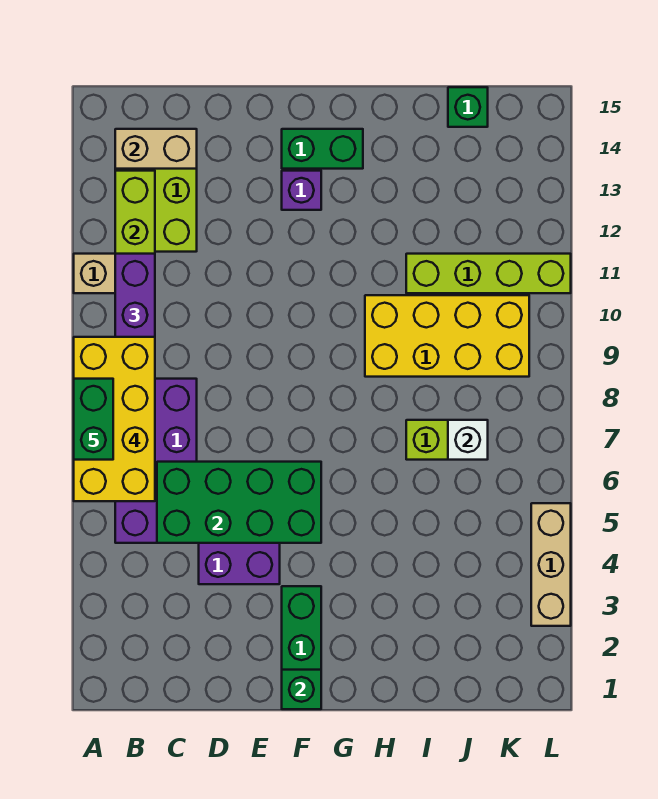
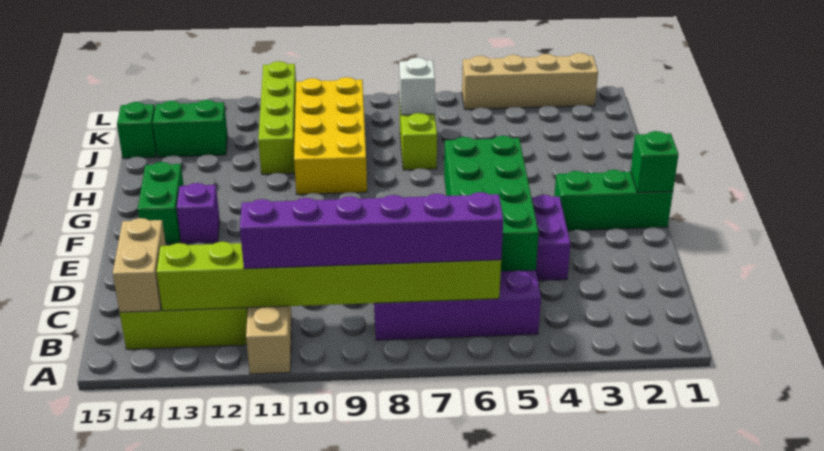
yellow brick A6:B9 level 4 -> none
green brick A7:A8 level 5 -> green brick J13:J14 level 1
tan brick L3:L5 level 1 -> tan brick L2:L5 level 1

